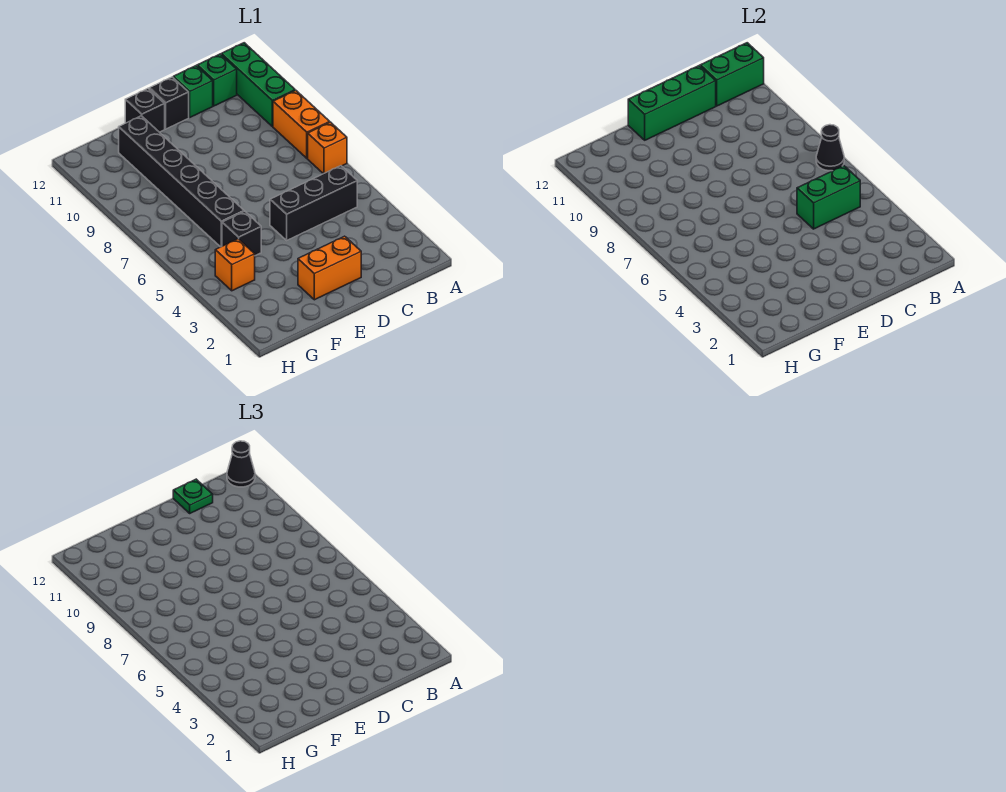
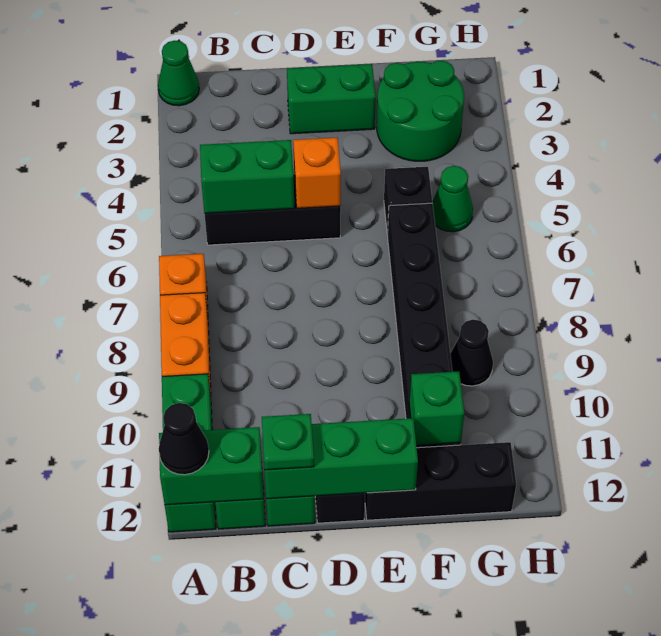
none -> green cone A1 level 1
black cone A7 level 2 -> black cone G9 level 1
orange brick D2:E2 level 1 -> green brick D2:E2 level 1
black brick E12 level 1 -> black brick E12:G12 level 1
none -> green round brick F2:G3 level 1
none -> green brick F11 level 2
orange brick G4 level 1 -> orange brick D5 level 2
none -> green cone G5 level 1

